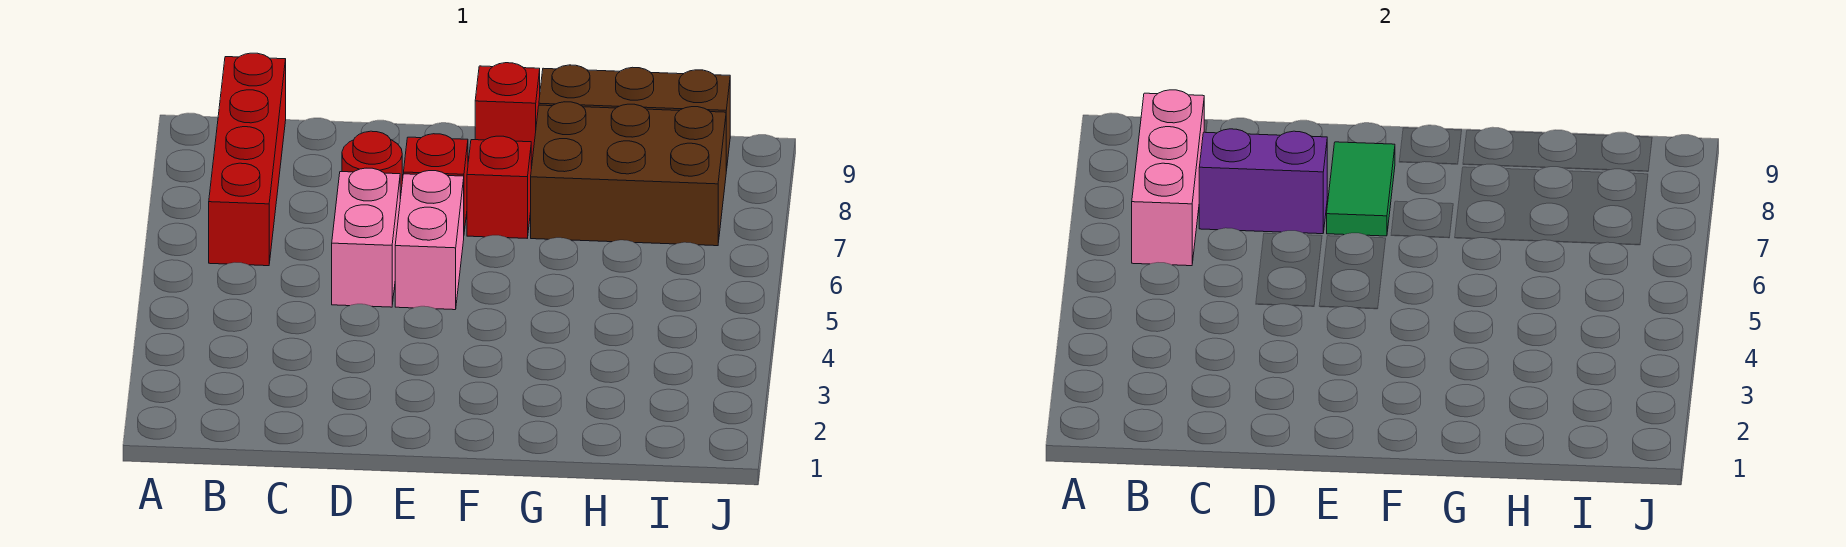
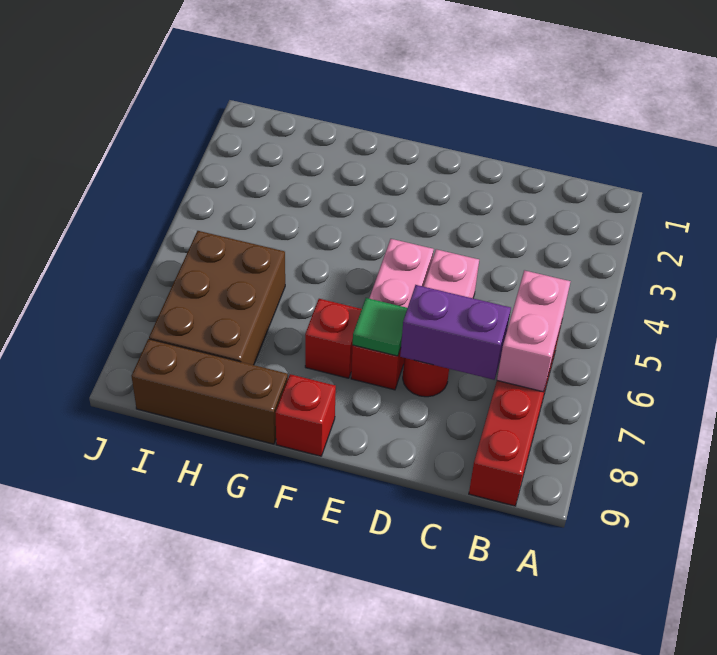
pink brick B6:B8 level 2 -> pink brick B6:B7 level 2
green tile E7:E8 level 2 -> green tile E7 level 2
brown brick G7:I8 level 1 -> brown brick H6:I8 level 1

